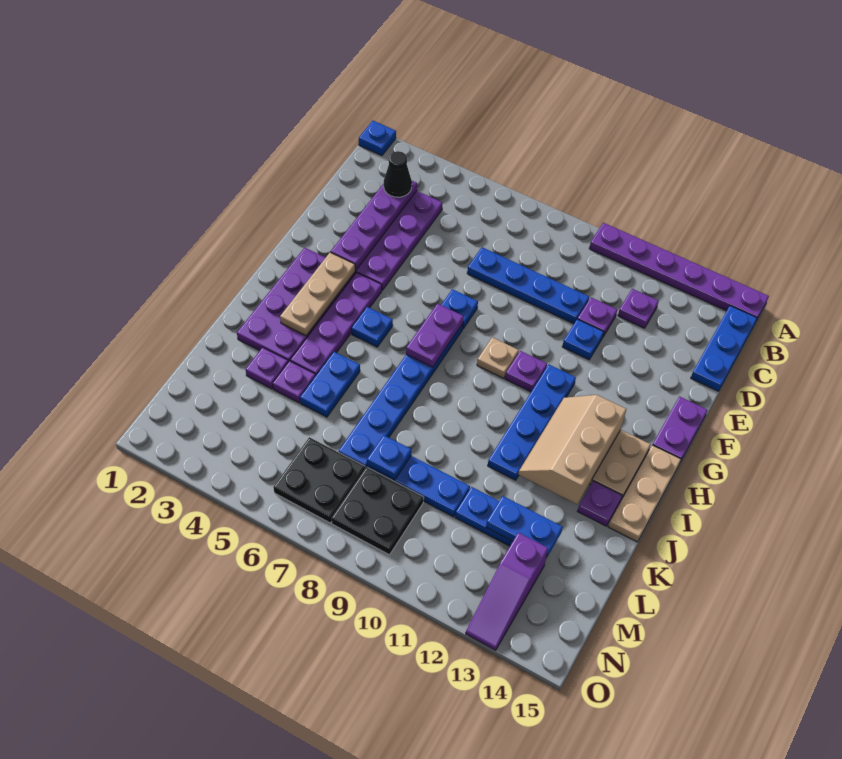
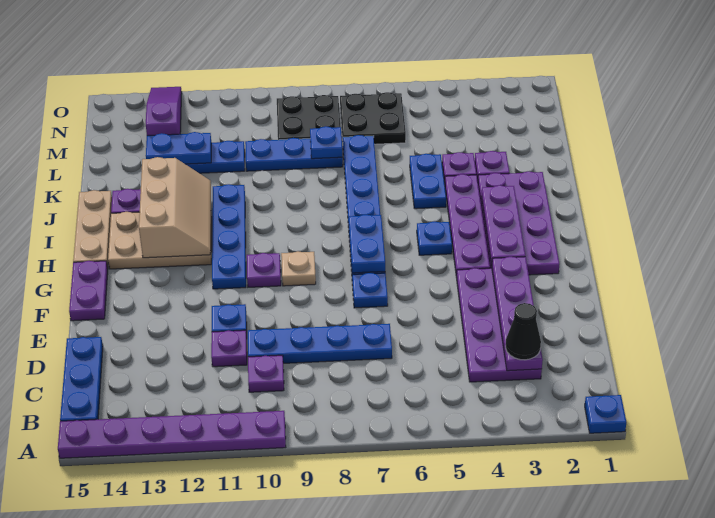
purple plate C12 level 1 -> purple plate C10 level 1
tan plate G3:I3 level 2 -> purple plate G3:I3 level 2
purple plate G7:H7 level 2 -> blue plate G7:H7 level 2

